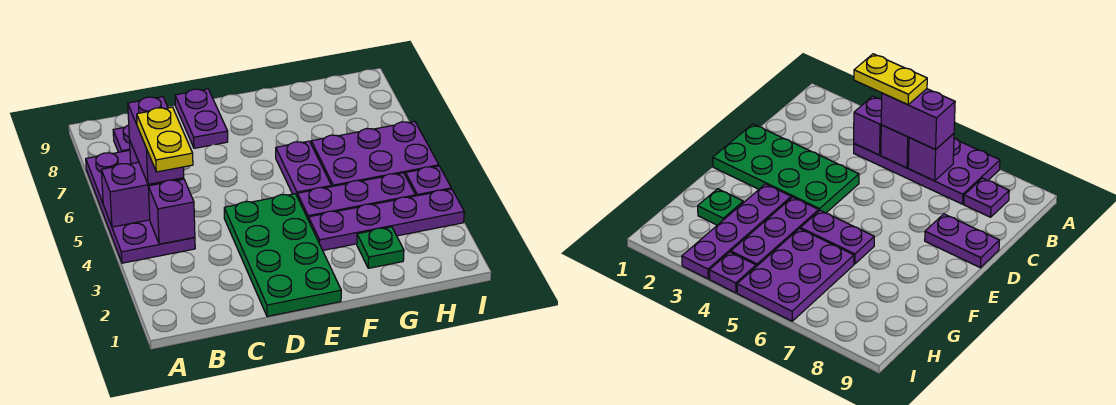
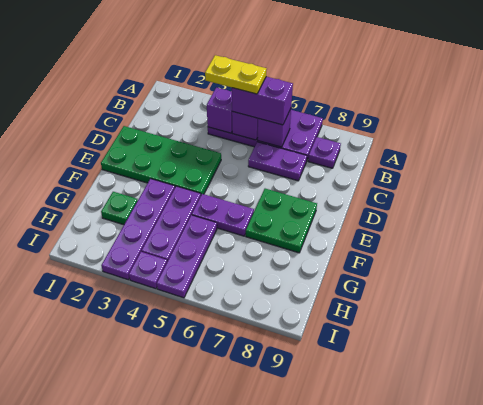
purple plate D8:D9 level 1 -> purple plate C6:C7 level 1
none -> green plate E7:F8 level 1
purple plate G5:I6 level 1 -> purple plate G5:I5 level 1

